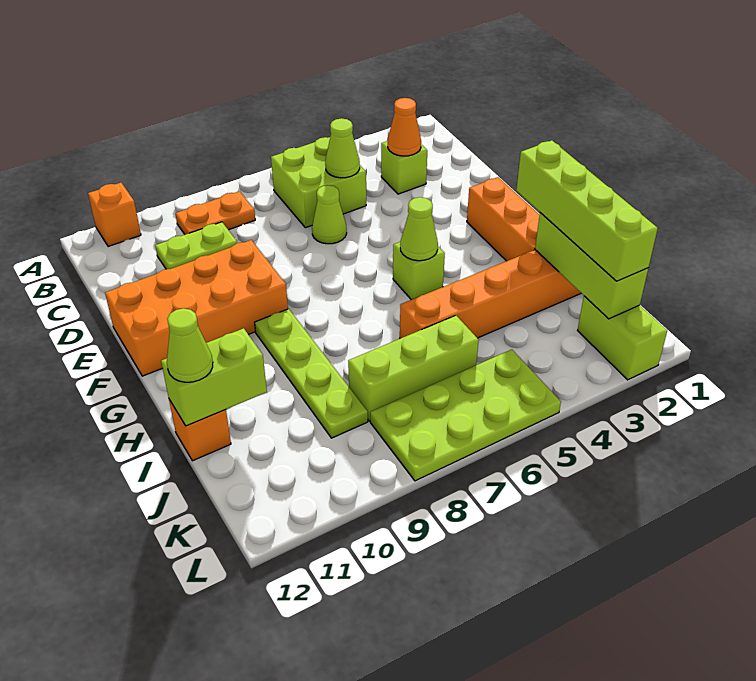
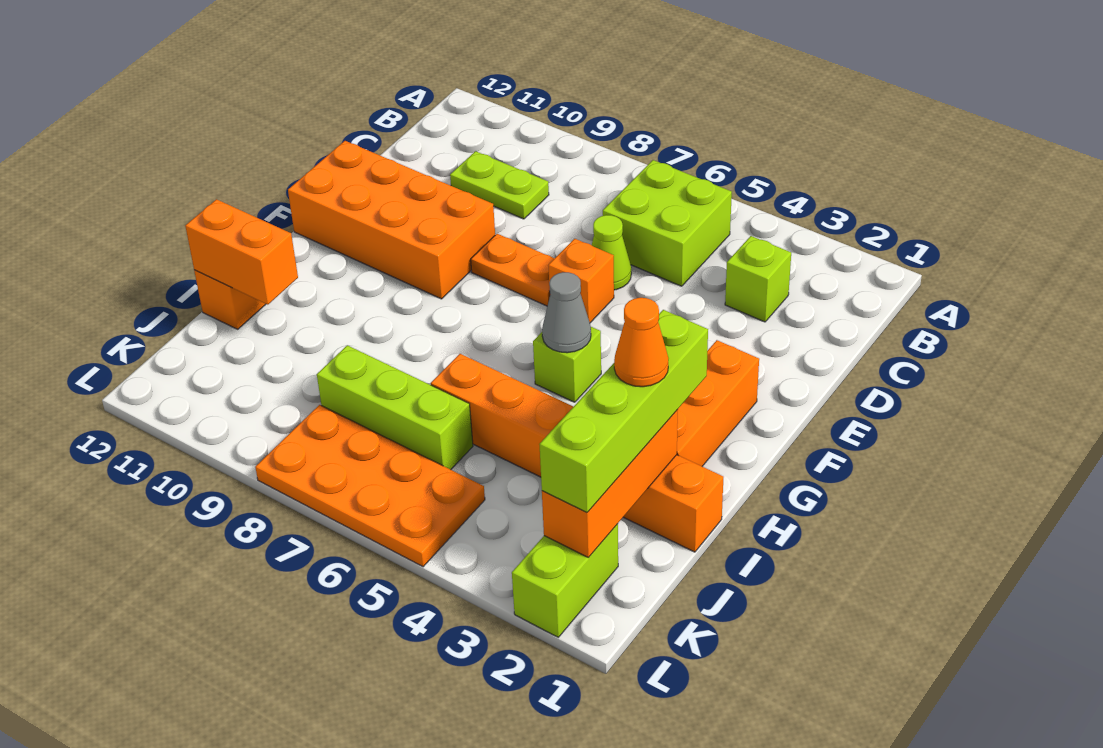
orange brick A11 level 1 -> orange brick E6 level 1
orange plate B8:B9 level 1 -> orange plate E7:E8 level 1
orange cone C3 level 2 -> orange cone I2 level 4
lime cone C5 level 2 -> none
lime cone G5 level 2 -> grey cone G5 level 2
lime plate G9:J9 level 1 -> none
lime brick I2:K2 level 2 -> orange brick I2:K2 level 2
lime brick I11:I12 level 2 -> orange brick I11:I12 level 2
lime cone I12 level 3 -> none
lime plate K5:L8 level 1 -> orange plate K5:L8 level 1

